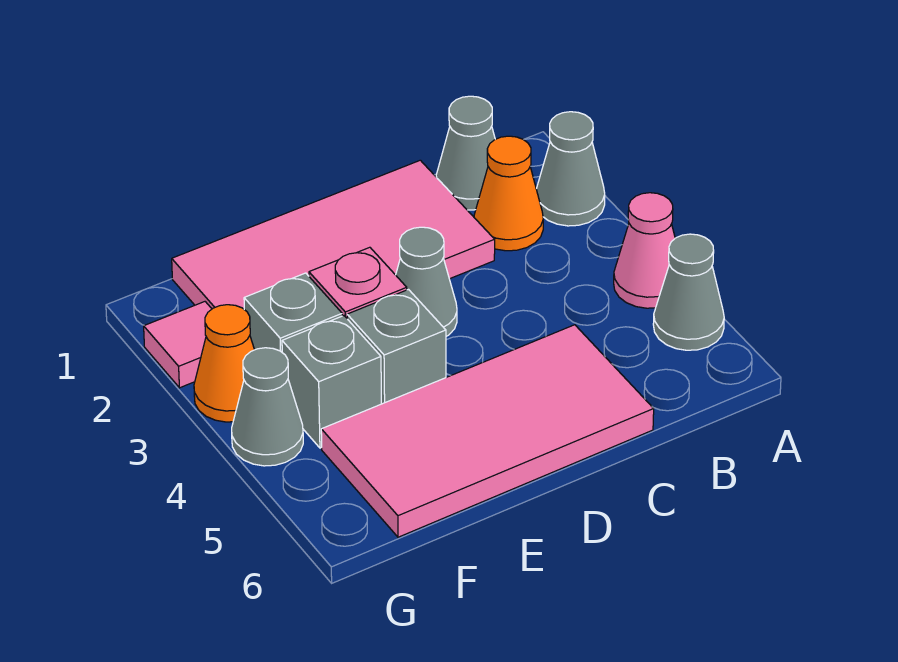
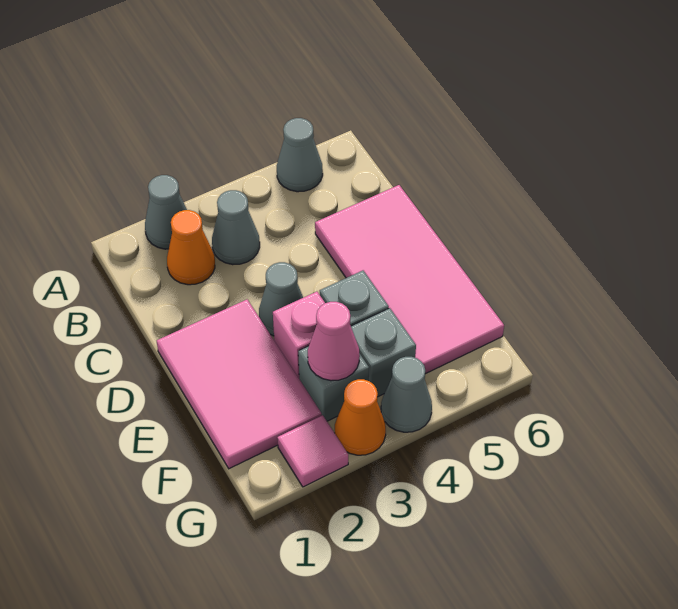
pink cone A4 level 1 -> pink cone F3 level 2
grey cone B1 level 1 -> grey cone B3 level 1
pink tile C1:F2 level 1 -> pink tile D1:F2 level 1

